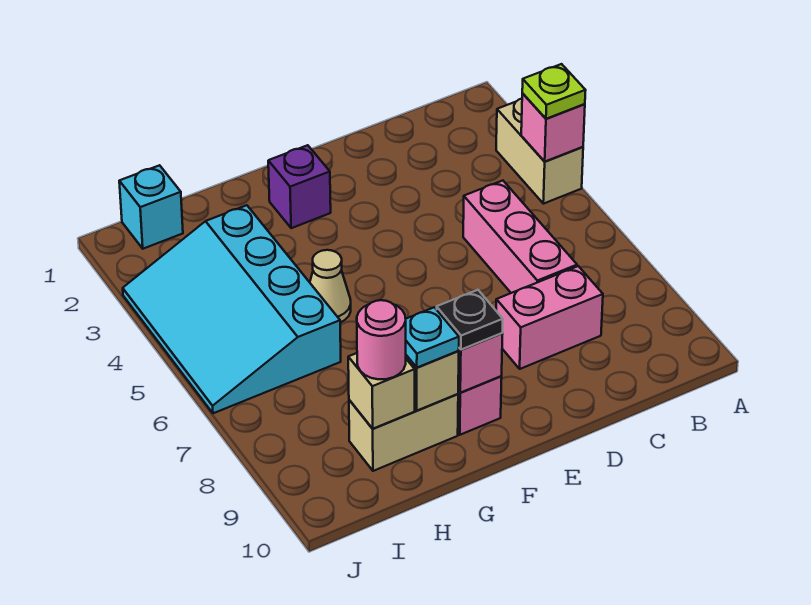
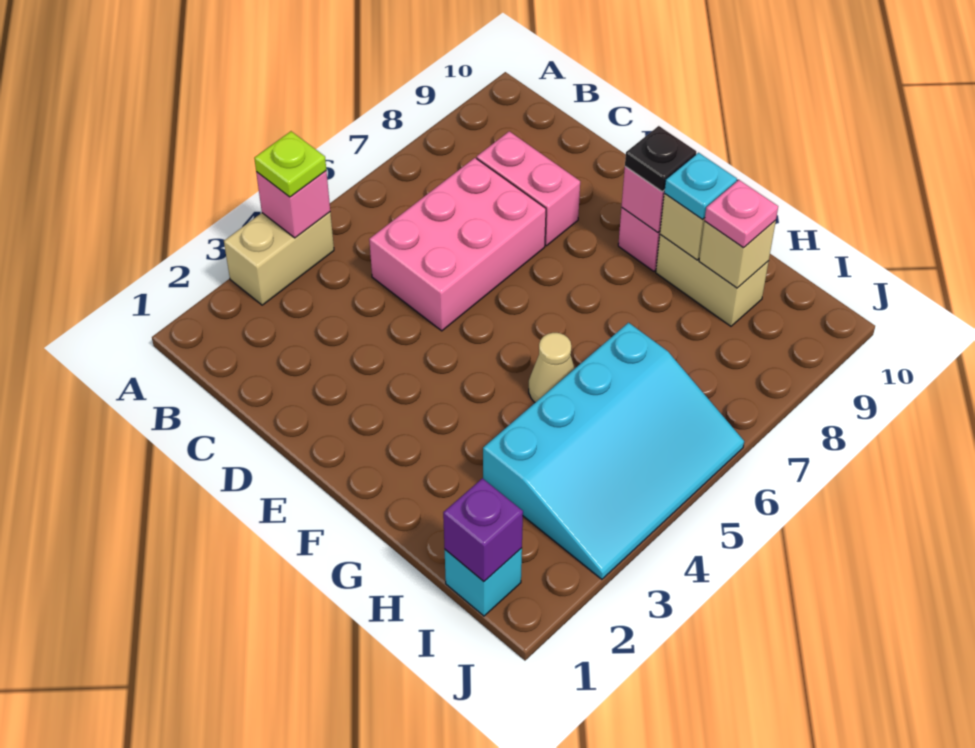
pink brick C5:C7 level 1 -> pink brick C5:D7 level 1
purple brick F2 level 1 -> purple brick I1 level 2
pink round brick H9 level 3 -> pink plate H9 level 3

